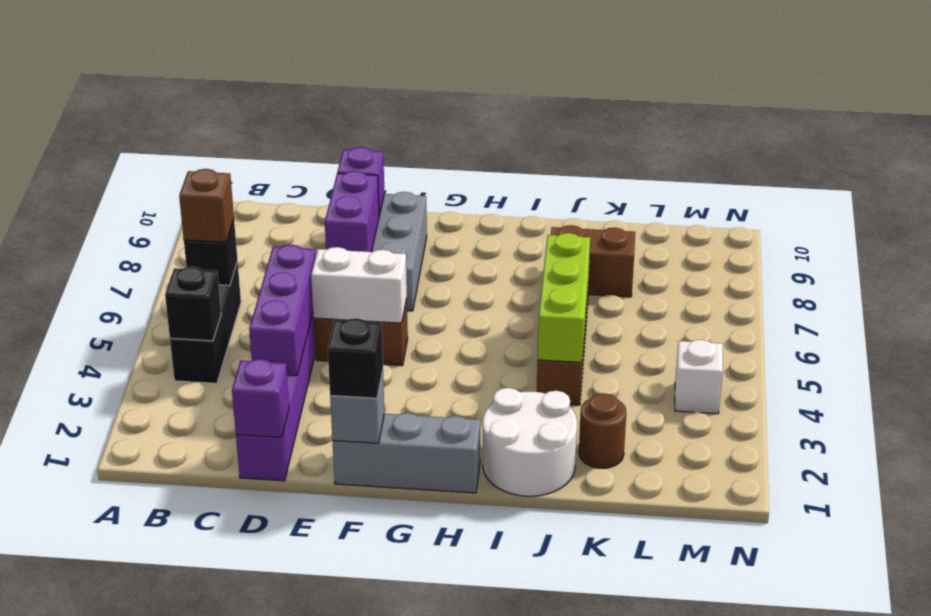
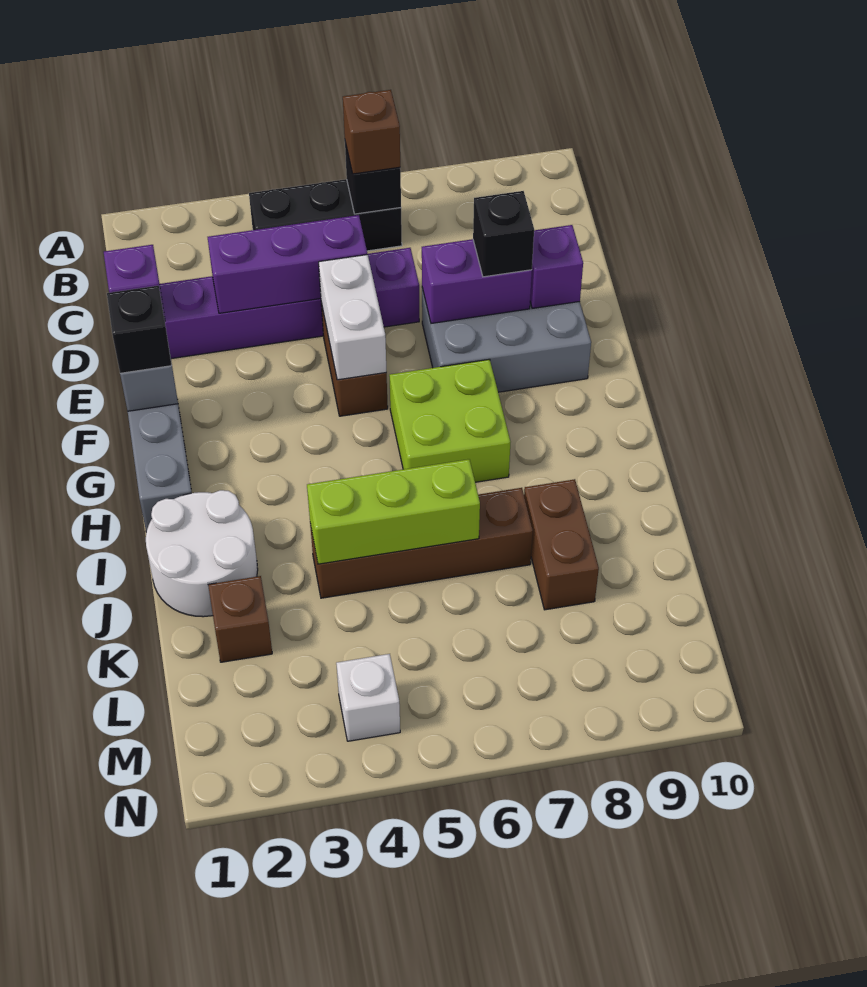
black brick B4 level 2 -> black brick E8 level 3
none -> lime brick G6:H7 level 1
brown round brick K2 level 1 -> brown brick K2 level 1

